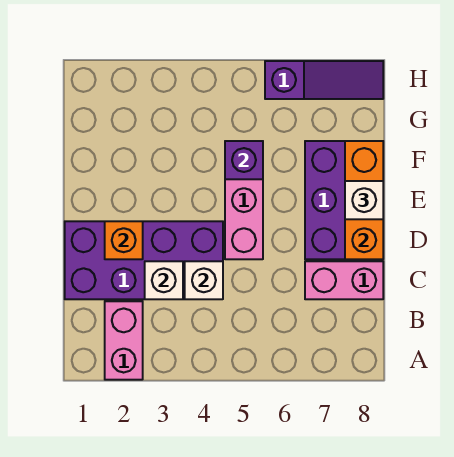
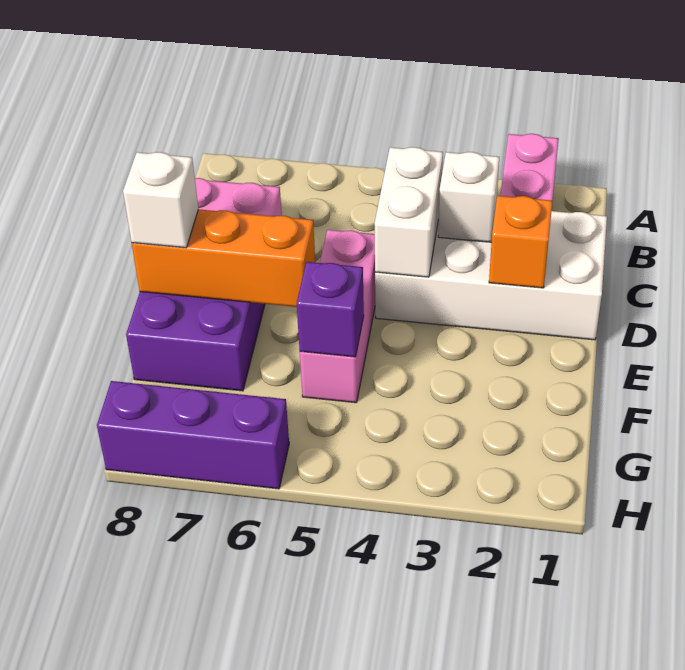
purple brick C1:D4 level 1 -> white brick C1:D4 level 1
white brick C4 level 2 -> white brick C4:D4 level 2
orange brick D8:F8 level 2 -> orange brick E6:E8 level 2
purple slope H6:H8 level 1 top 6 -> purple brick H6:H8 level 1

